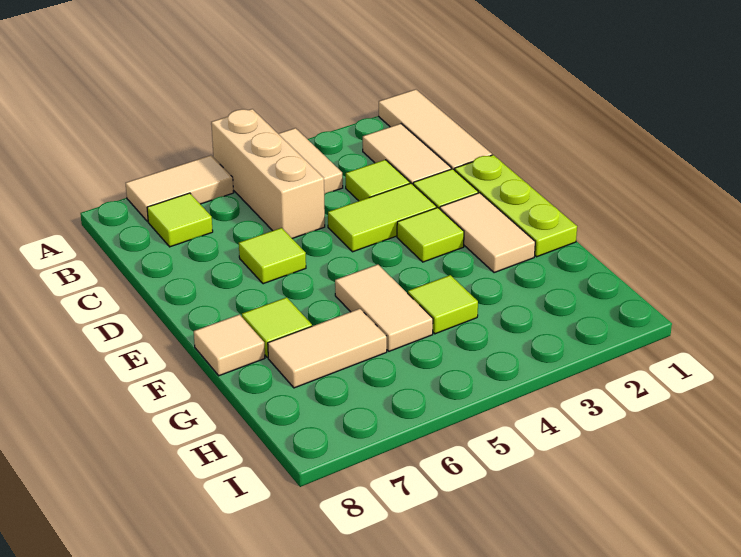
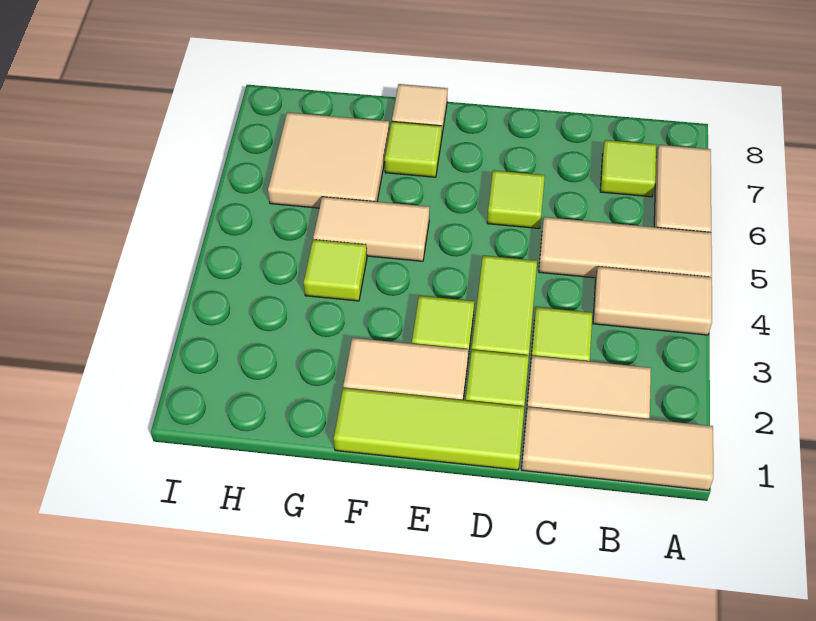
tan brick A5:C5 level 1 -> tan tile A5:C5 level 1
lime plate D1:F1 level 1 -> lime tile D1:F1 level 1
tan tile G6:G7 level 1 -> tan tile G6:H7 level 1

